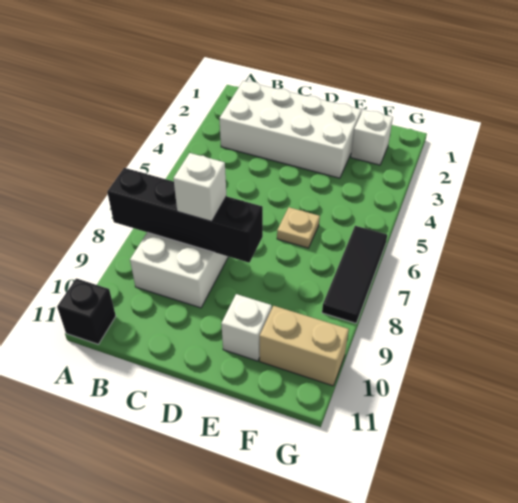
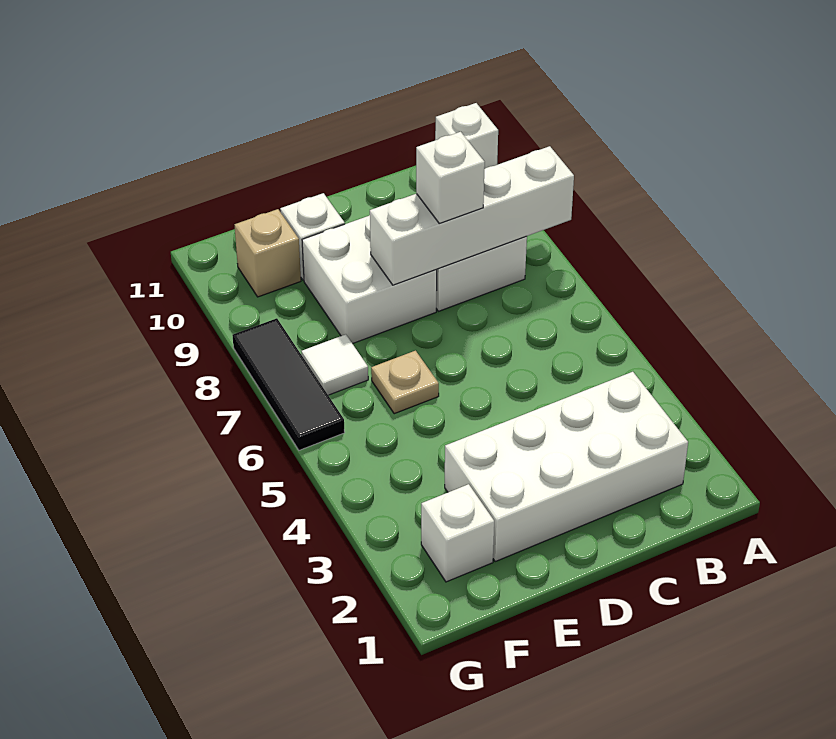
black brick A8:D8 level 2 -> white brick A8:D8 level 2
black brick A11 level 1 -> white brick A11 level 1
none -> white brick D8:E9 level 1
none -> white tile F7 level 1
tan brick F10:G10 level 1 -> tan brick F10 level 1

